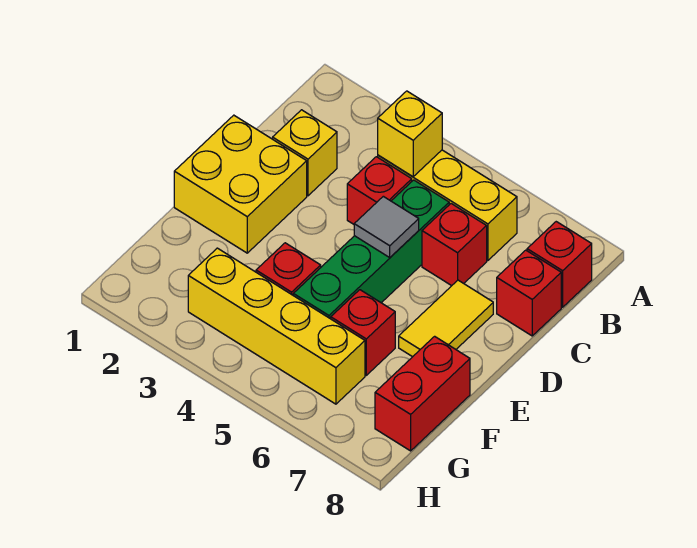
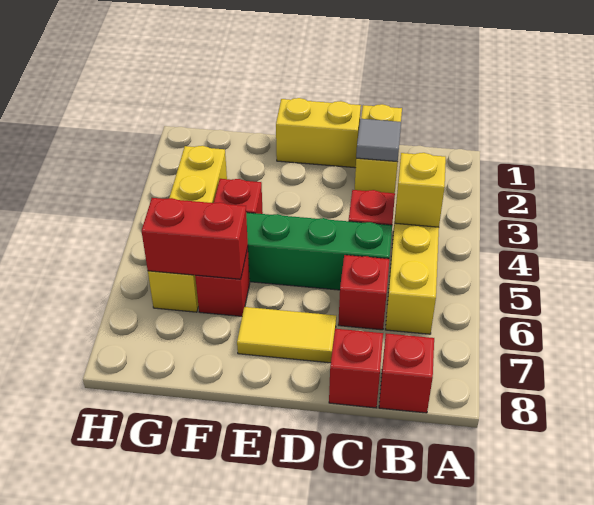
yellow brick C2 level 1 -> yellow brick C1:C2 level 1
yellow brick D1:E2 level 1 -> yellow brick D1:E1 level 1
grey tile D5 level 2 -> grey tile C2 level 2
red brick F8:G8 level 1 -> red brick F6:G6 level 2

